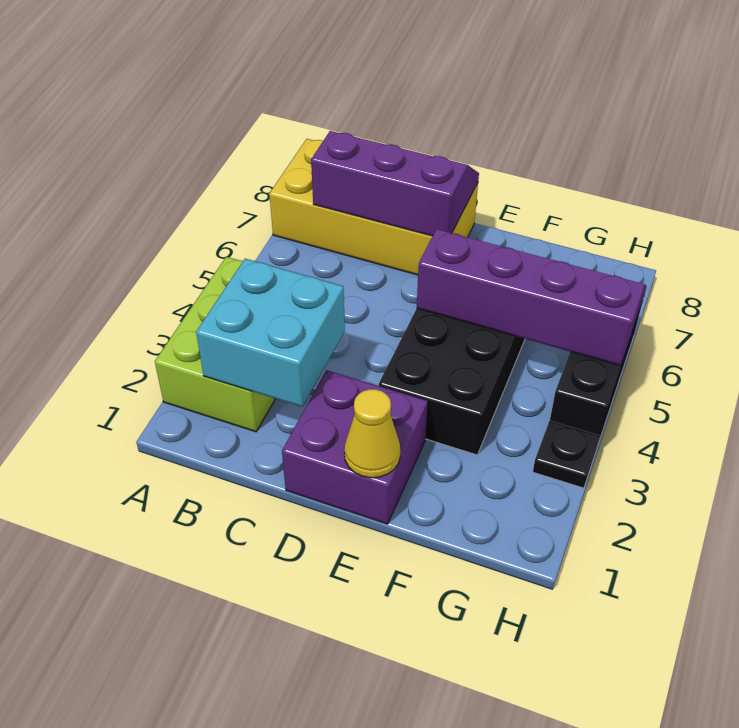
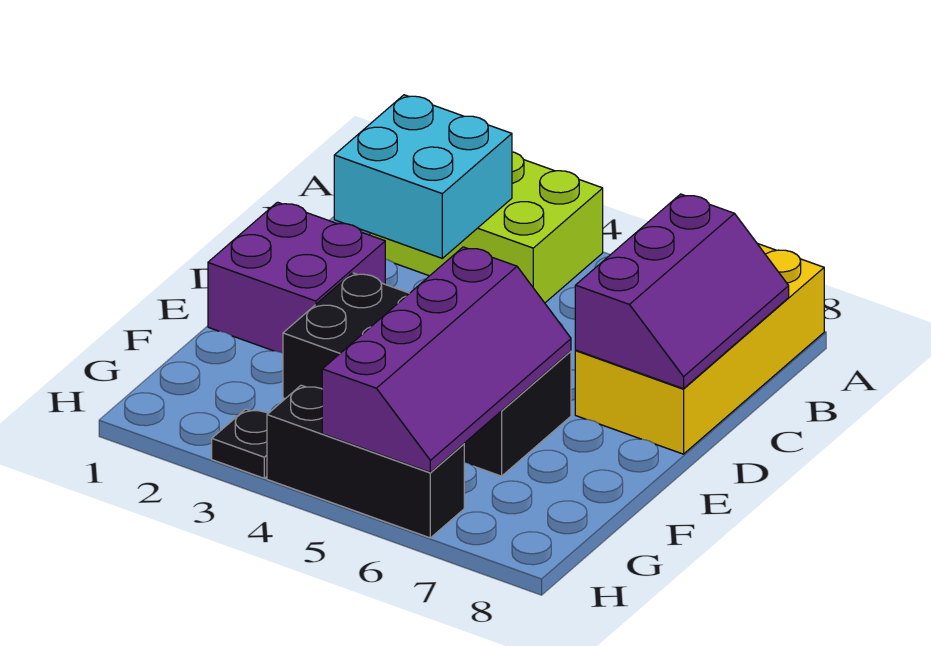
yellow cone E1 level 2 -> none

